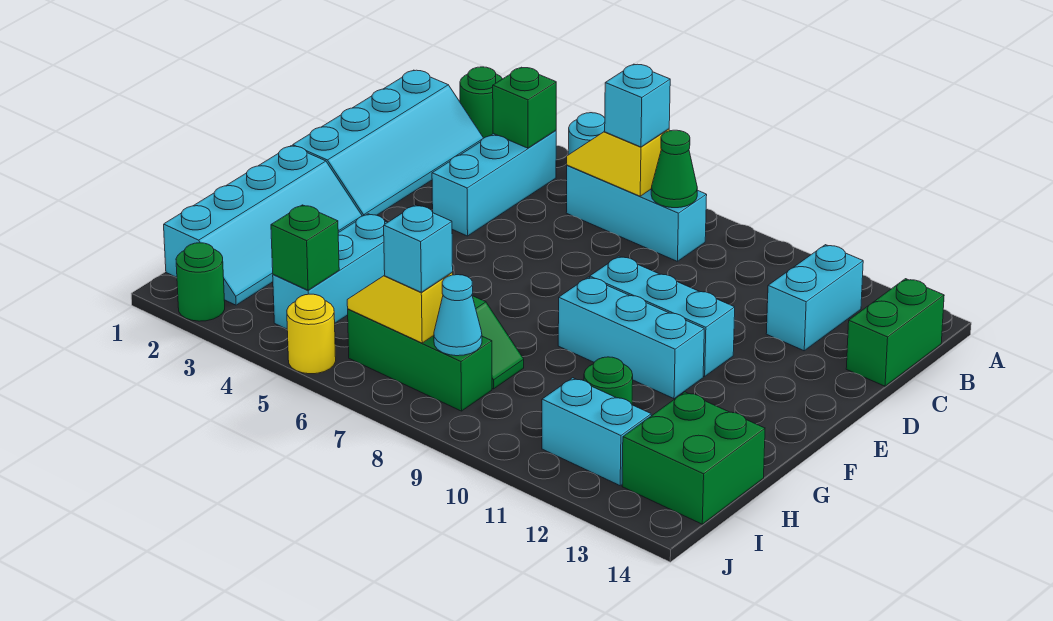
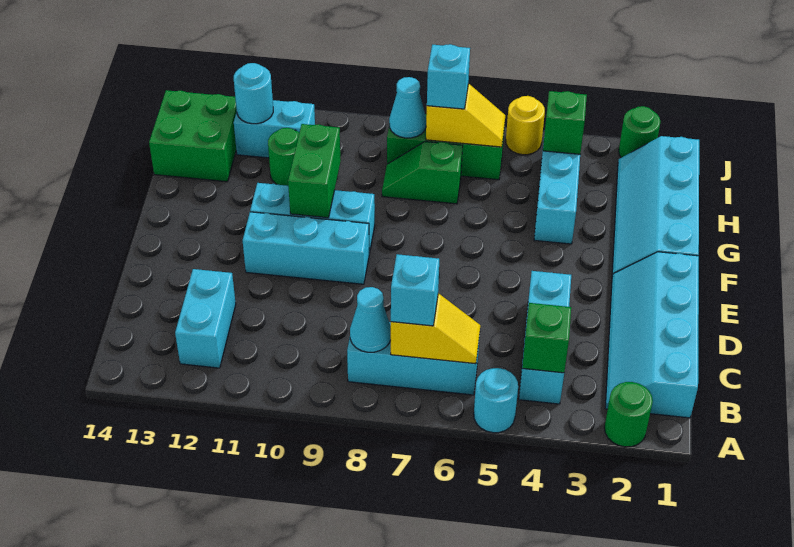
green cone B8 level 2 -> cyan cone B8 level 2
green brick B14:C14 level 1 -> green brick F10:G10 level 2
none -> cyan round brick I12 level 2

